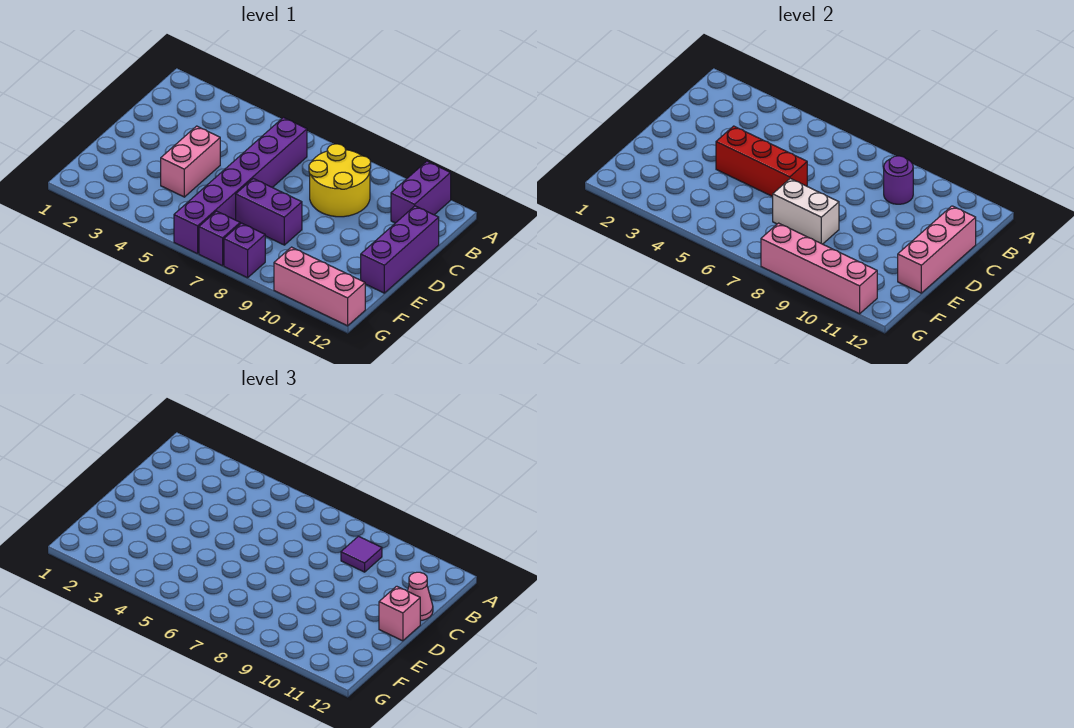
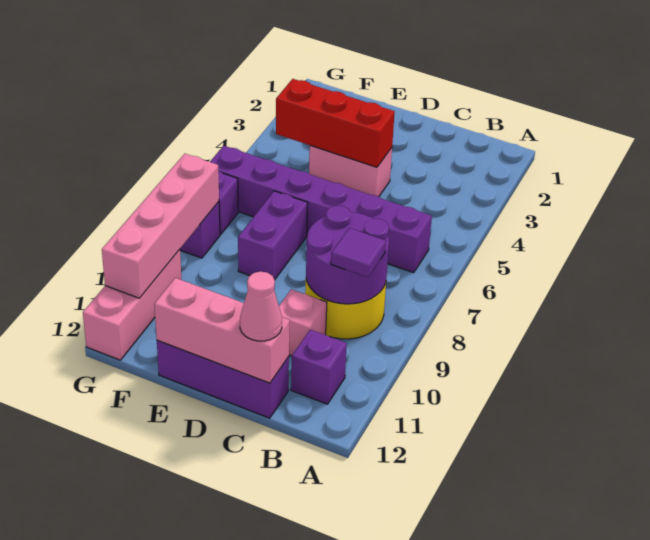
purple brick A11:B11 level 1 -> purple brick B11 level 1
purple round brick B9 level 2 -> purple round brick B8:C9 level 2
red brick D4:D6 level 2 -> red brick D4:F4 level 2
pink brick D12 level 3 -> pink brick C10 level 1
white brick E7:E8 level 2 -> none

